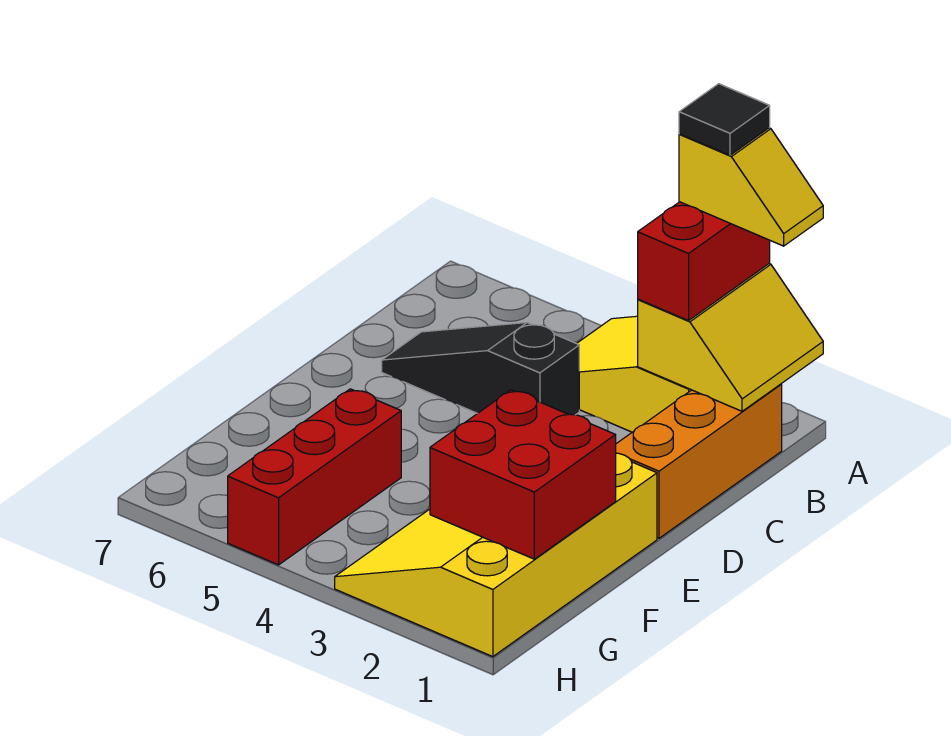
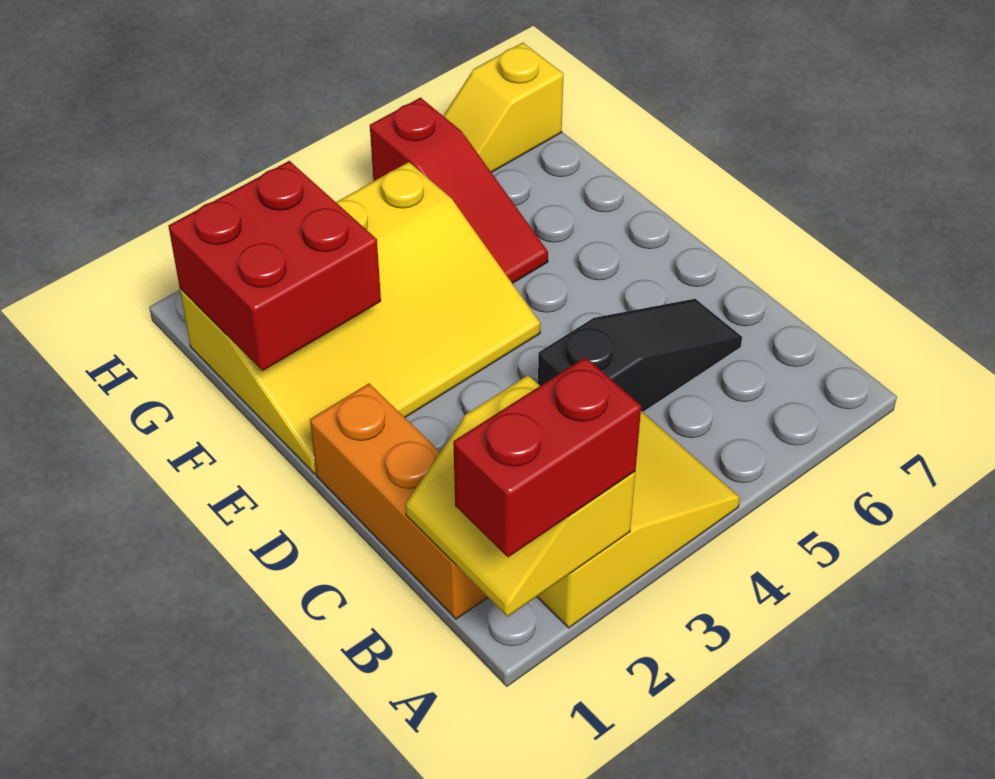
yellow slope A1:A2 level 4 top 2 -> yellow slope H6:H7 level 1 top 7
red brick A2:B2 level 3 -> red brick A1:A2 level 3
black tile A2 level 5 -> none
yellow slope E1:H3 level 1 top 1 -> yellow slope E1:G4 level 1 top G
red brick F5:H5 level 1 -> red slope F5:H5 level 1 top H

